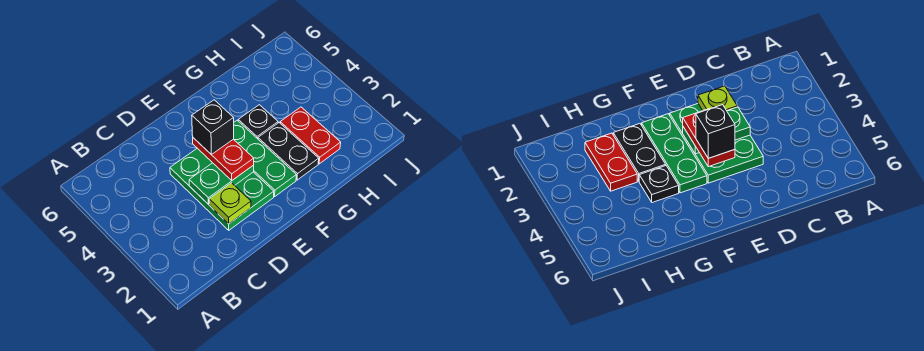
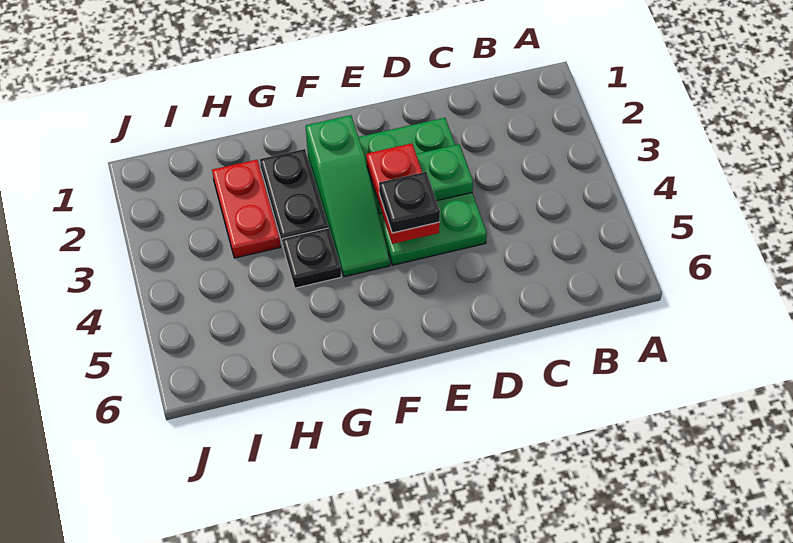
lime plate D2 level 2 -> none
black brick E4 level 4 -> black plate E4 level 4
green plate F2:F4 level 1 -> green slope F2:F4 level 1 top 2

